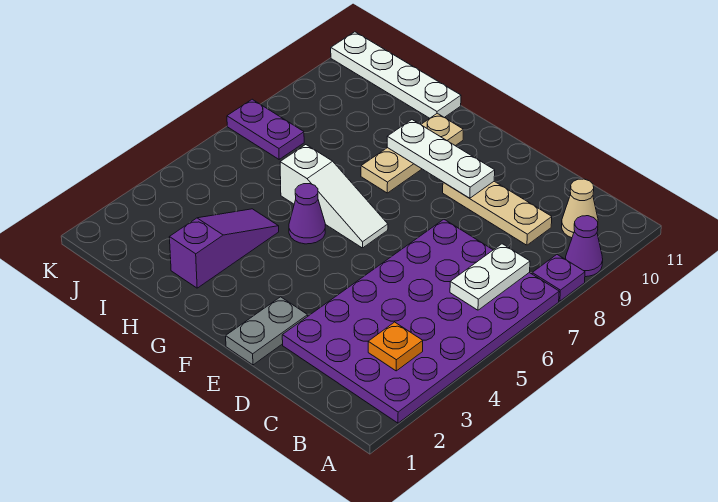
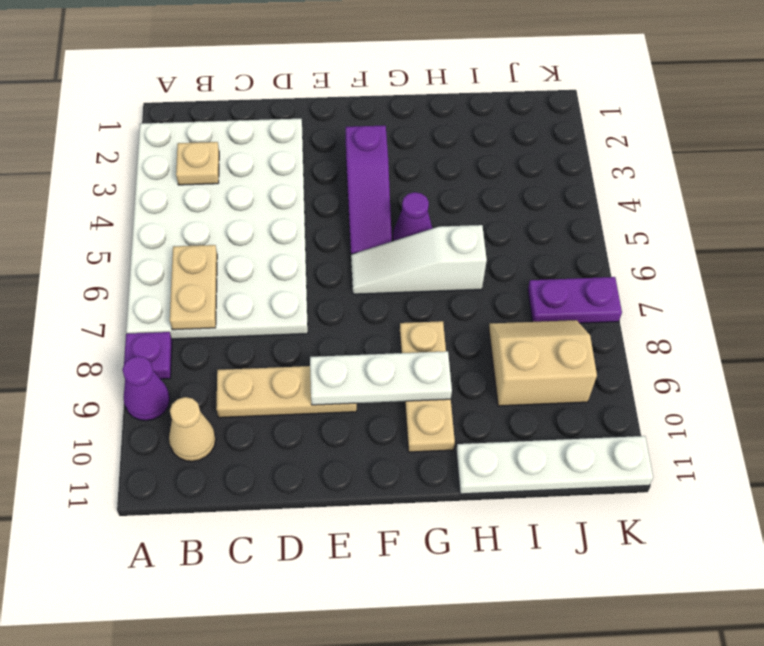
purple plate A2:D7 level 1 -> white plate A2:D7 level 1
orange plate B3 level 2 -> tan plate B3 level 2
white plate B6:B7 level 2 -> tan plate B6:B7 level 2
grey plate E1:E2 level 1 -> none
purple slope H2:H4 level 1 top 2 -> purple slope F3:F5 level 1 top 3
none -> tan slope I8:J9 level 1 top 9

